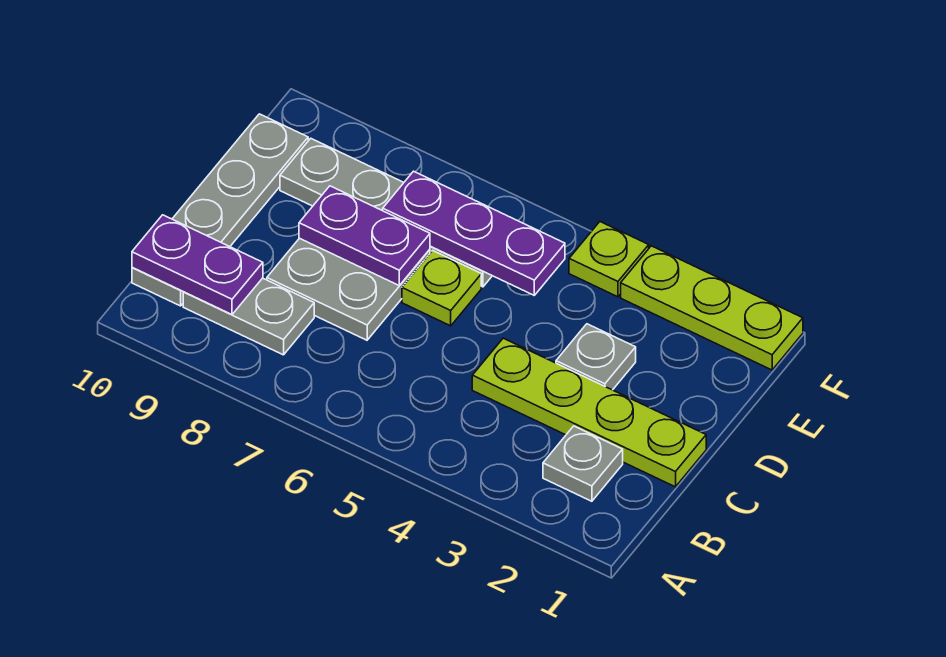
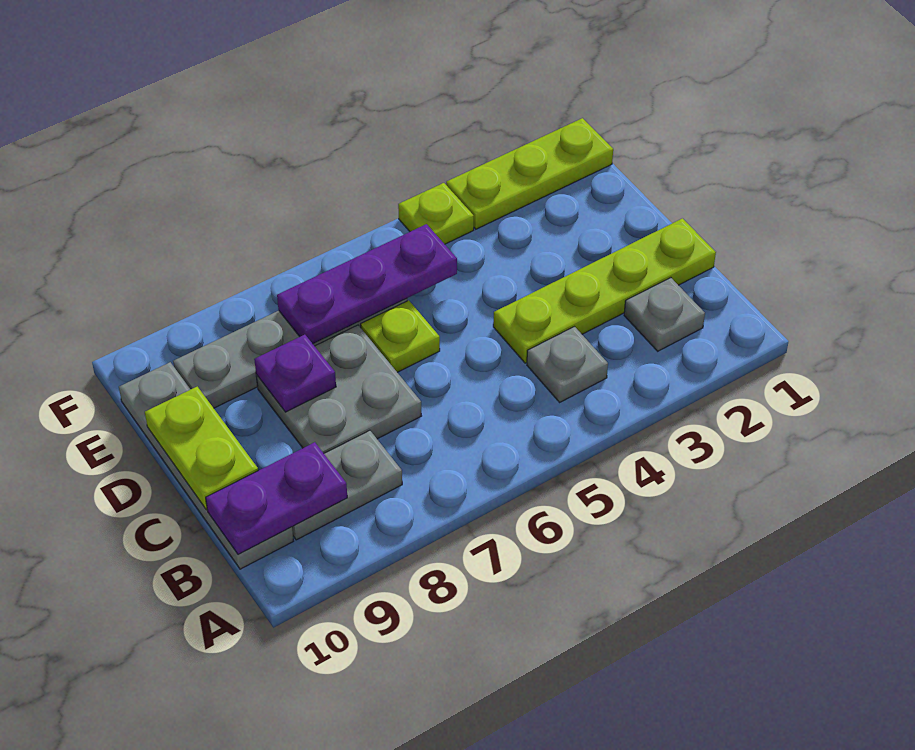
none -> lime plate C10:D10 level 2
grey plate D3 level 1 -> grey plate B4 level 1
purple plate D7:D8 level 2 -> purple plate D8 level 2

